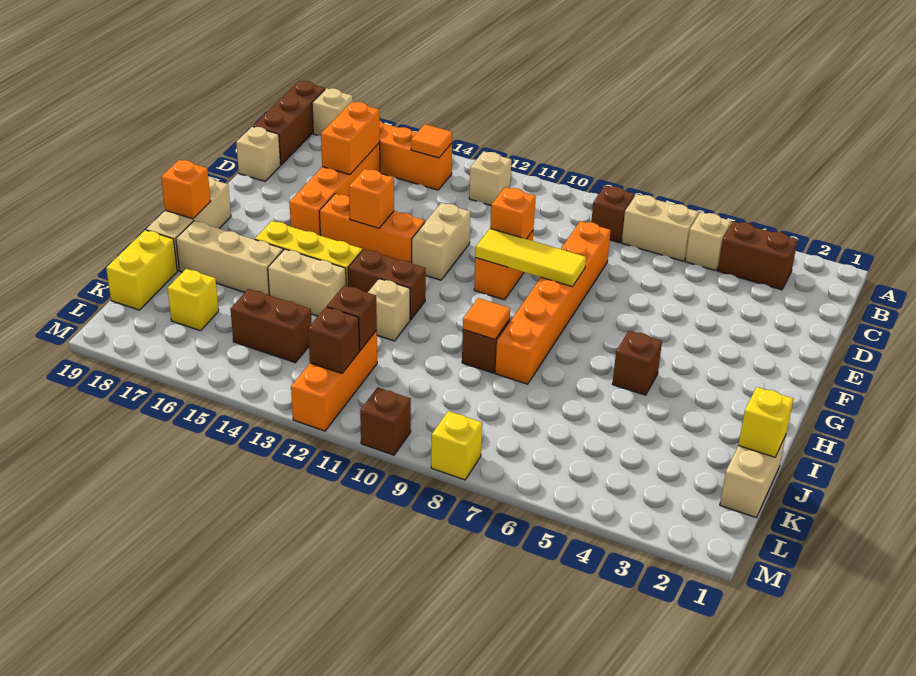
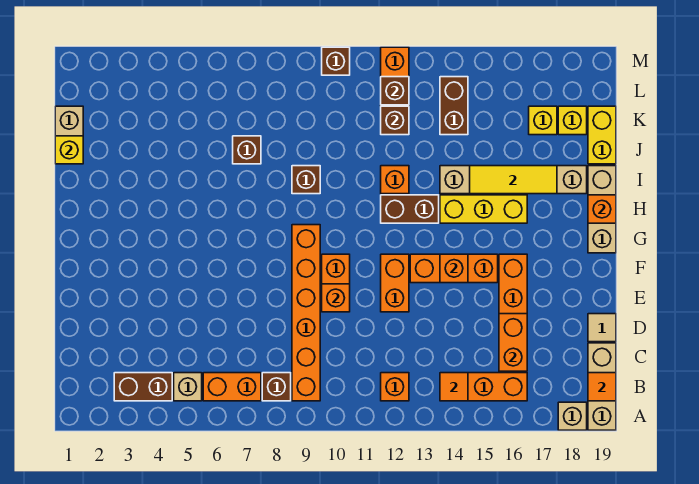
brown brick A19:C19 level 1 -> tan brick A19:C19 level 1
tan brick B6:B7 level 1 -> orange brick B6:B7 level 1
tan brick B12 level 1 -> orange brick B12 level 1
orange brick D8:I8 level 1 -> orange brick B9:G9 level 1
tan brick D19 level 1 -> tan tile D19 level 1
tan brick E12:F12 level 1 -> orange brick E12:F12 level 1
yellow tile F8:F10 level 2 -> yellow tile I15:I17 level 2
brown brick H5 level 1 -> brown brick J7 level 1
orange tile I9 level 2 -> orange tile B19 level 2
tan brick I12 level 1 -> orange brick I12 level 1
brown brick K14:K15 level 1 -> brown brick K14:L14 level 1
yellow brick M8 level 1 -> yellow brick K18 level 1

